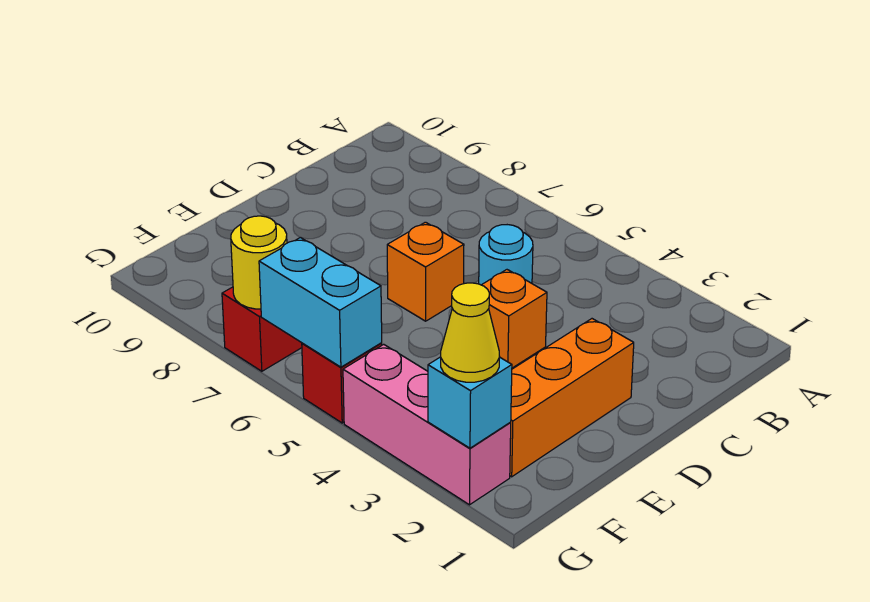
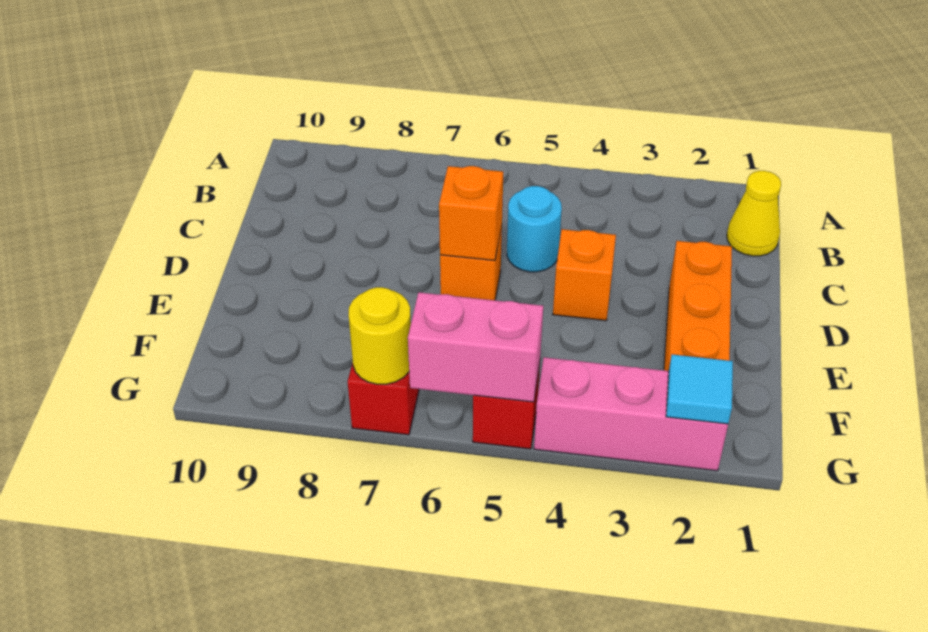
none -> orange brick D6 level 2
cyan brick G2 level 2 -> cyan tile G2 level 2
yellow cone G2 level 3 -> yellow cone B1 level 1
cyan brick G5:G6 level 2 -> pink brick G5:G6 level 2

